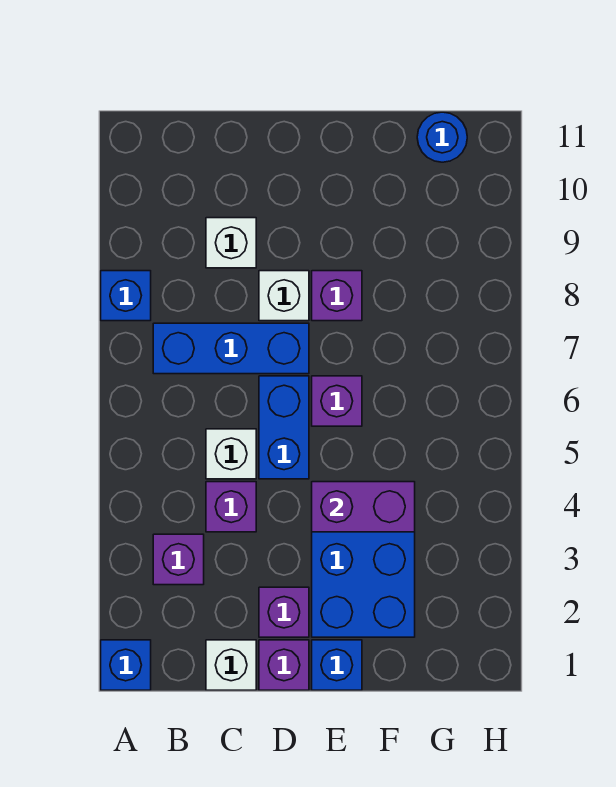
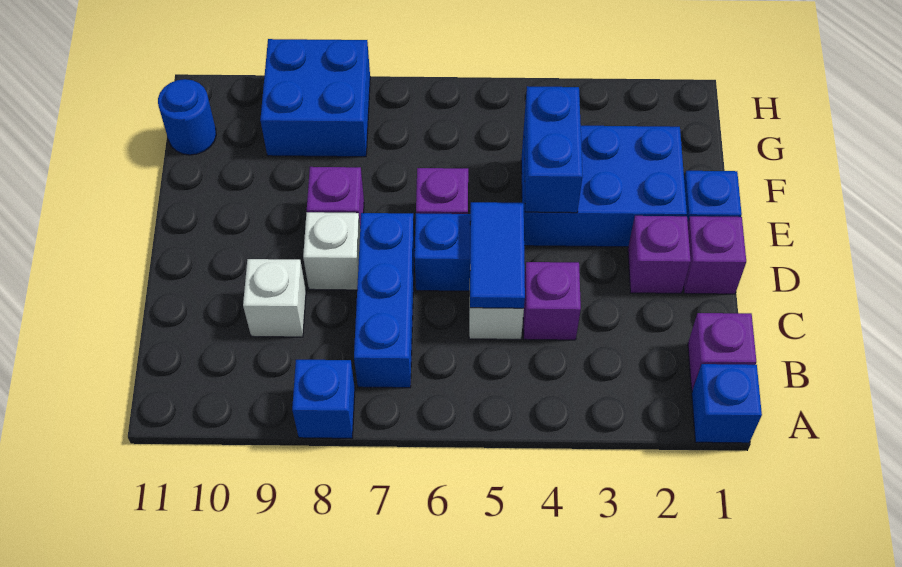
purple brick B3 level 1 -> purple brick B1 level 1
white brick C1 level 1 -> none
none -> blue tile C5:D5 level 2
purple brick E4:F4 level 2 -> blue brick E4:F4 level 2
none -> blue brick G8:H9 level 1

